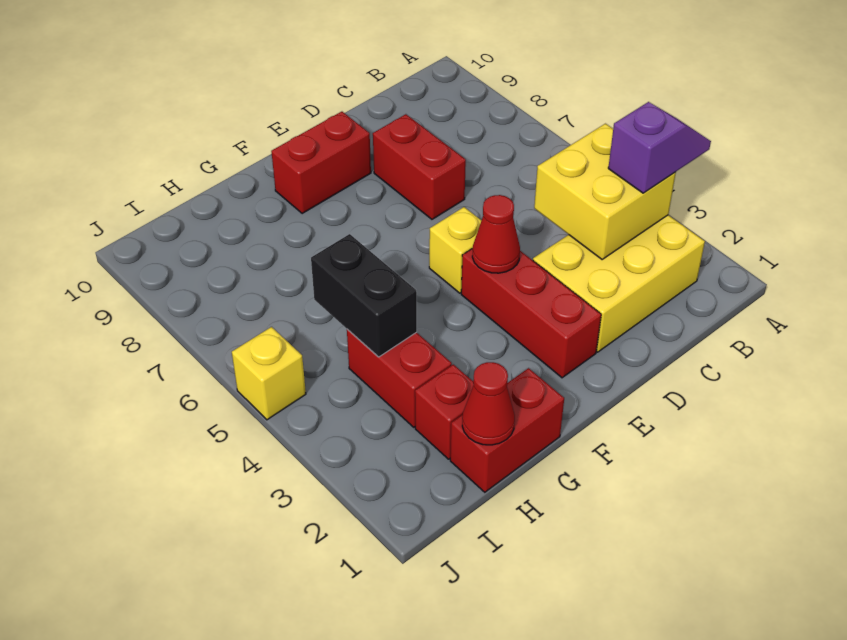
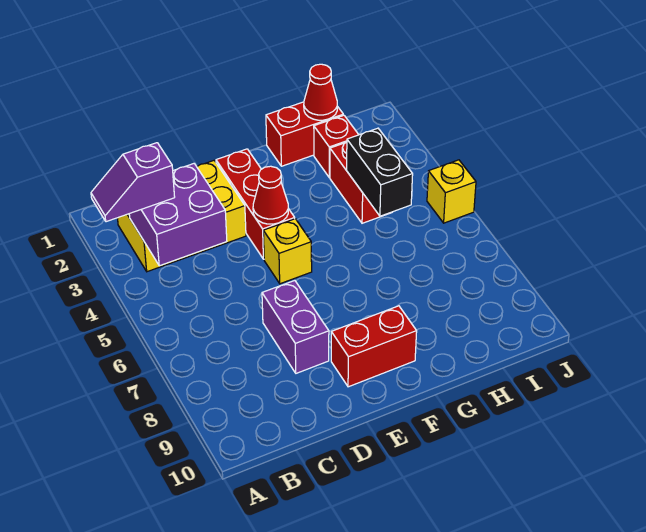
yellow brick B3:C4 level 2 -> purple brick B3:C4 level 2
red brick D7:D8 level 1 -> purple brick D7:D8 level 1

